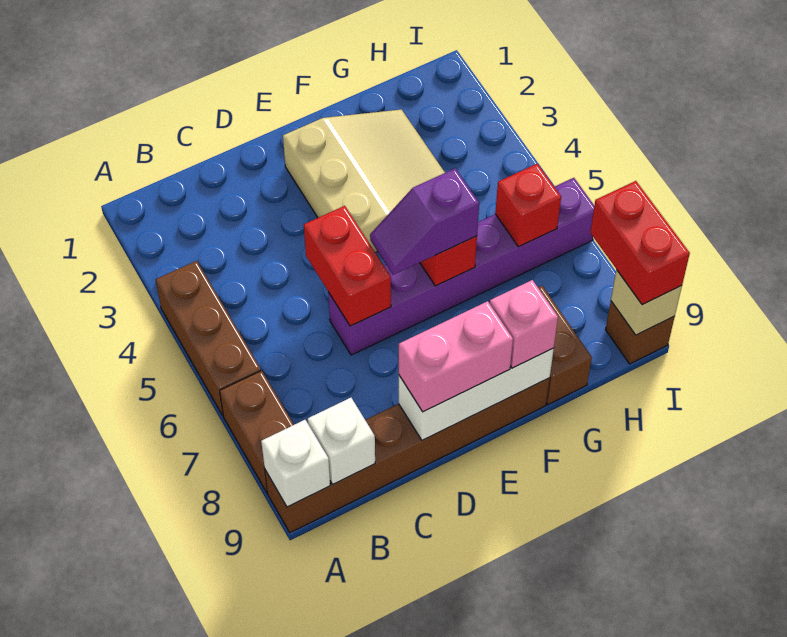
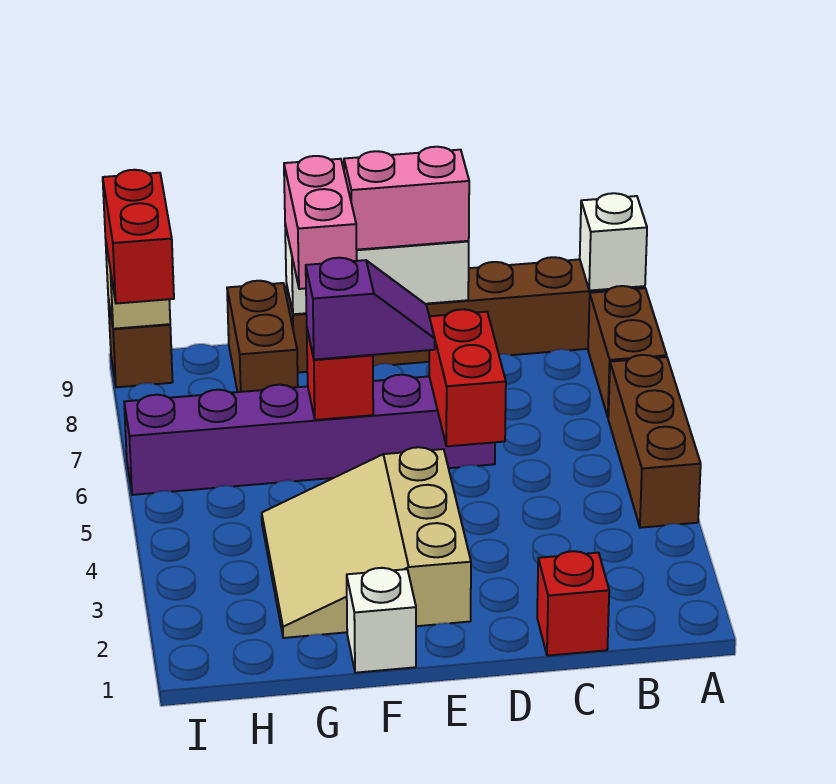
white brick B9 level 2 -> white brick F1 level 1
pink brick F9 level 3 -> pink brick F8:F9 level 3
red brick H6 level 2 -> red brick C1 level 1

